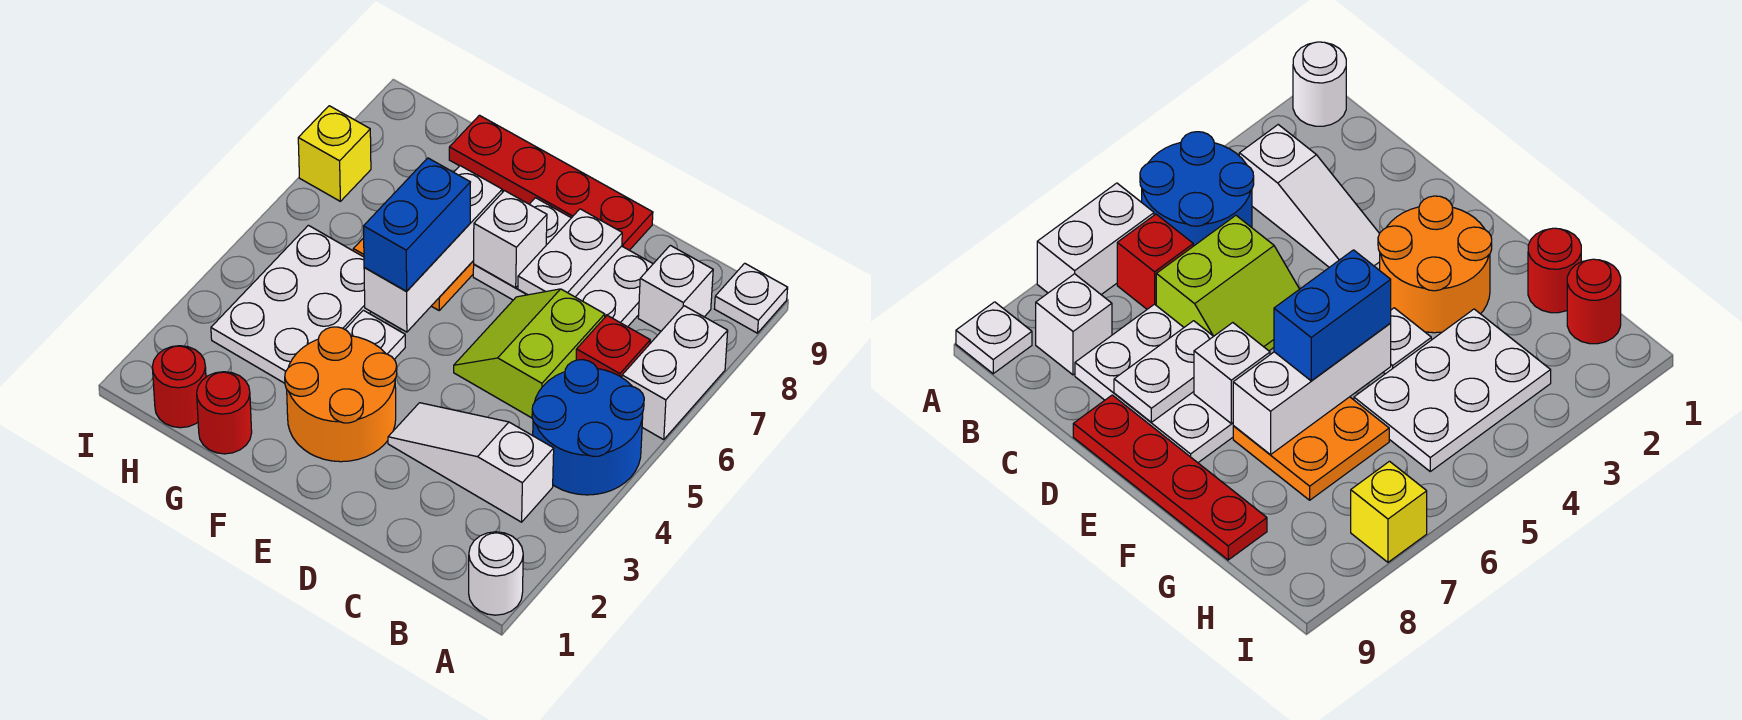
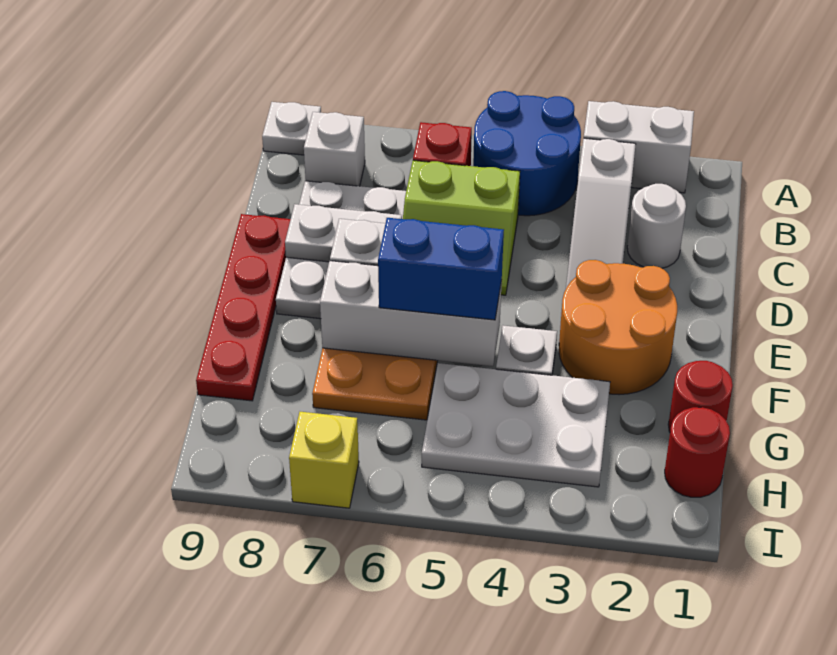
white round brick A1 level 1 -> white round brick C2 level 1
white brick A6:A7 level 1 -> white brick A2:A3 level 1

